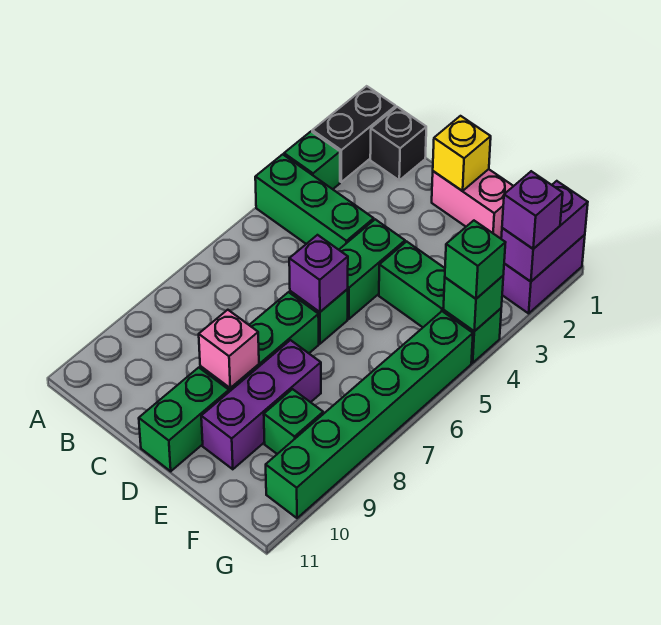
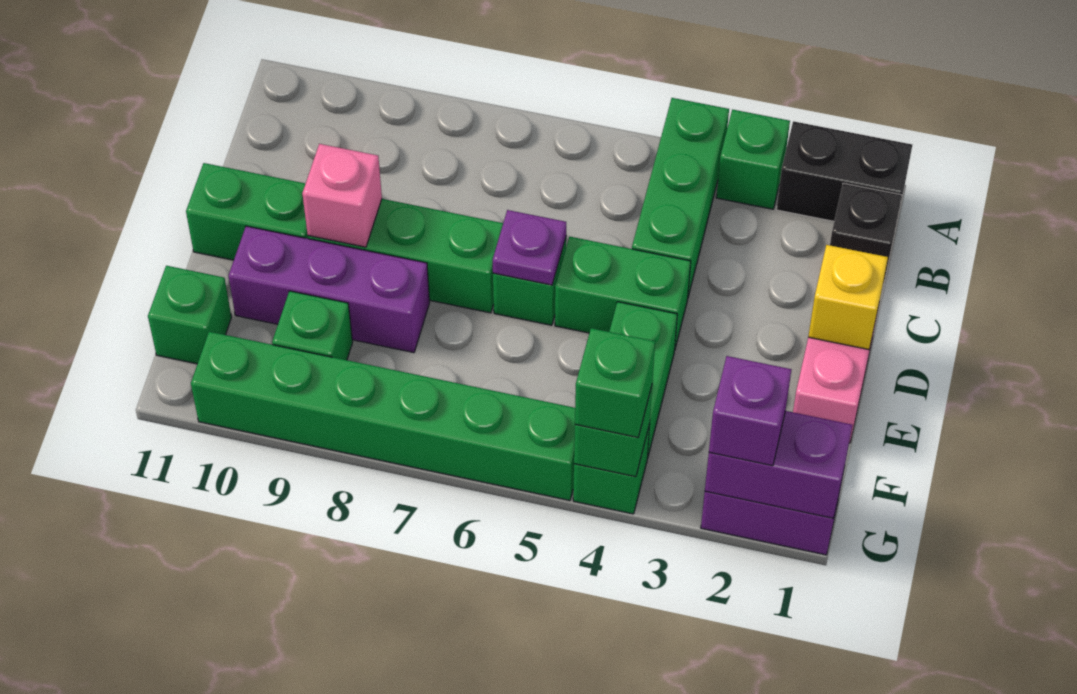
purple brick D6 level 2 -> purple plate D6 level 2
none -> green brick F11 level 1

